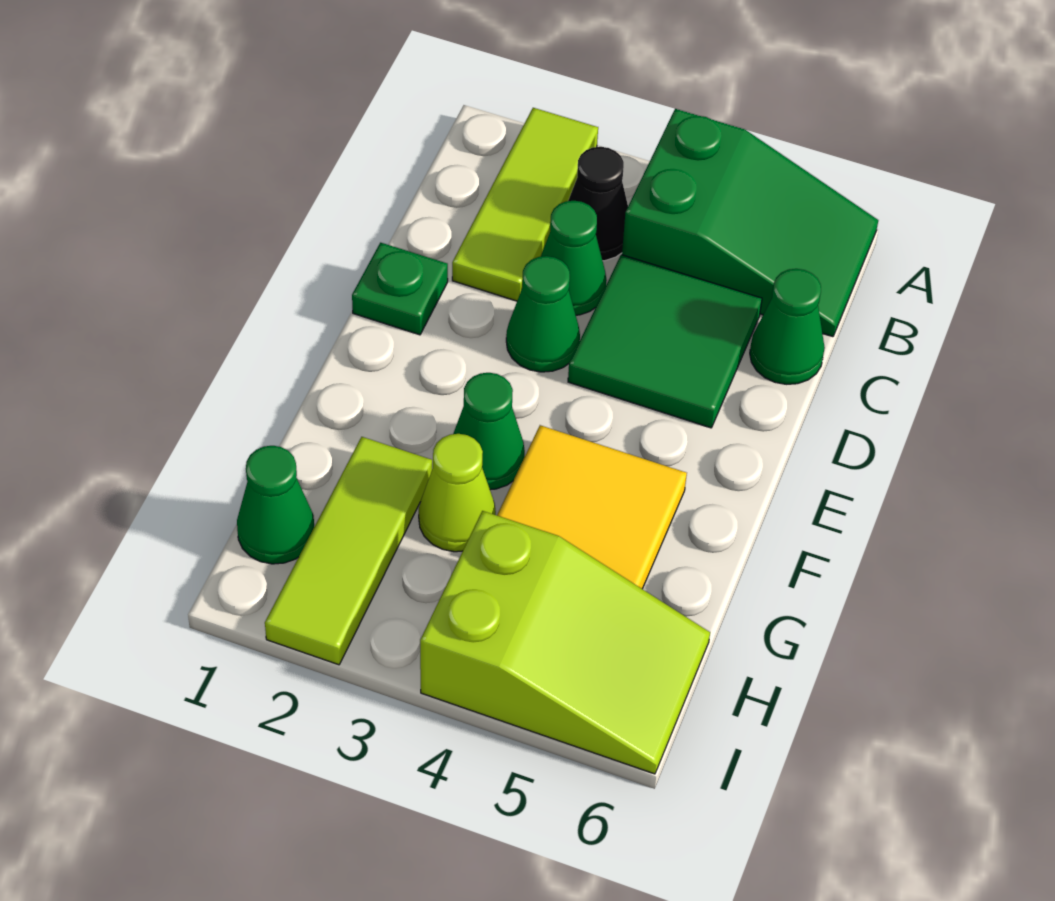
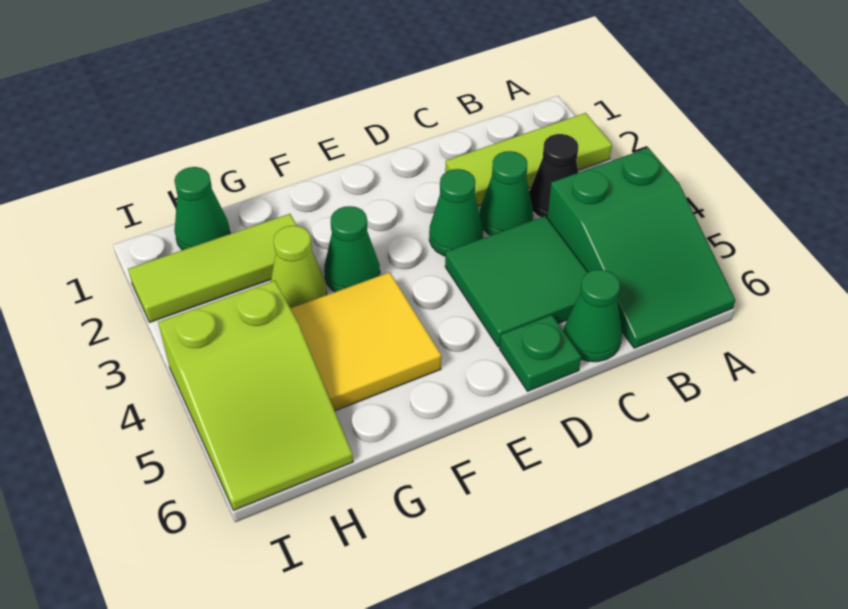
green plate D1 level 1 -> green plate D6 level 1

